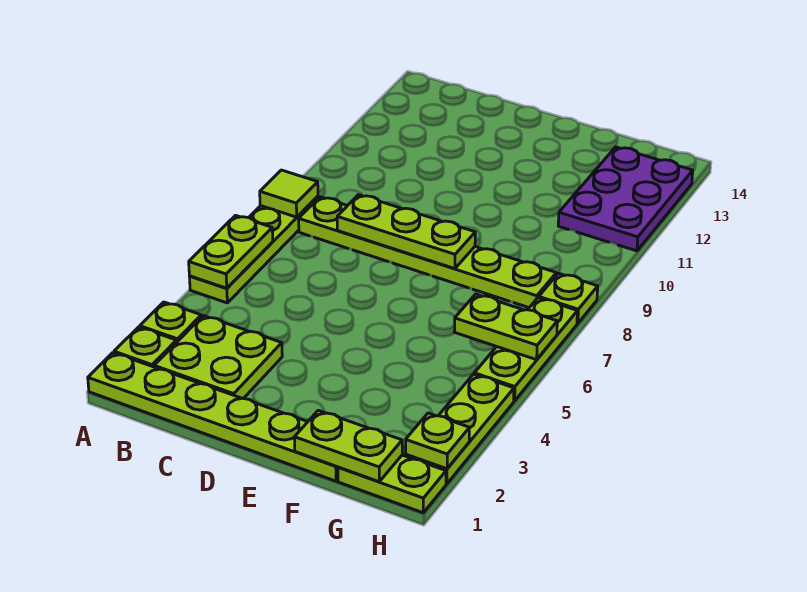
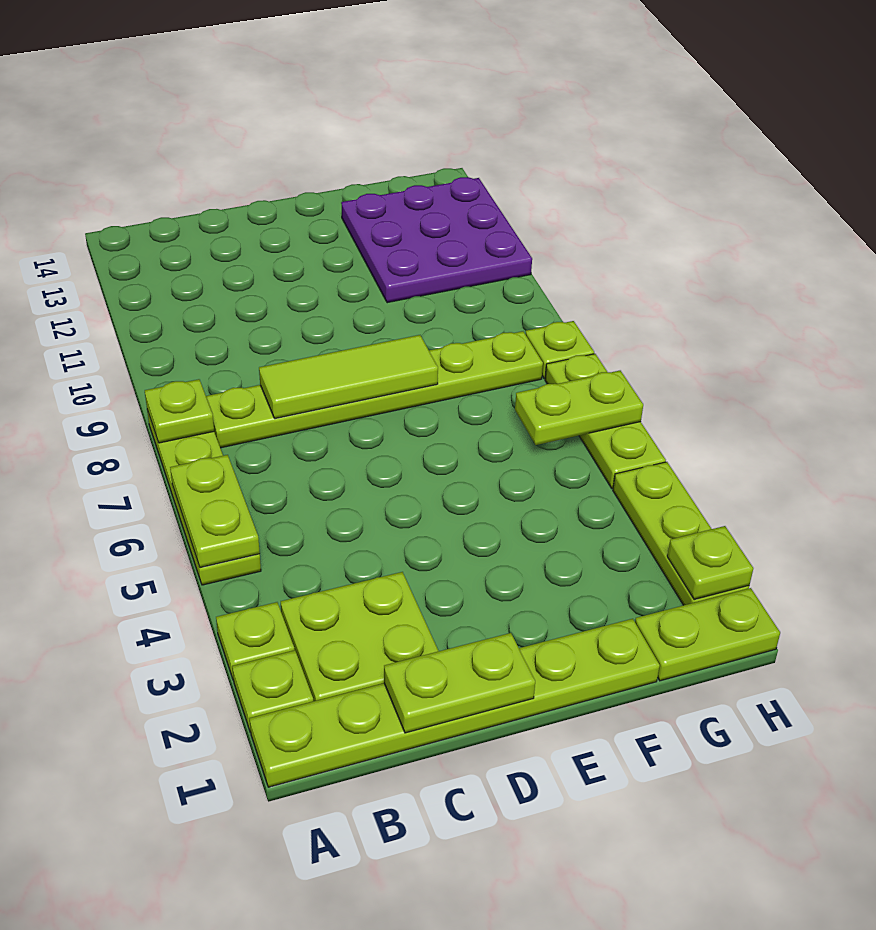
lime tile A8 level 2 -> lime plate A8 level 2
lime plate C8:E8 level 2 -> lime tile C8:E8 level 2
lime plate F1:G1 level 2 -> lime plate C1:D1 level 2
purple plate G11:H13 level 1 -> purple plate F11:H13 level 1

